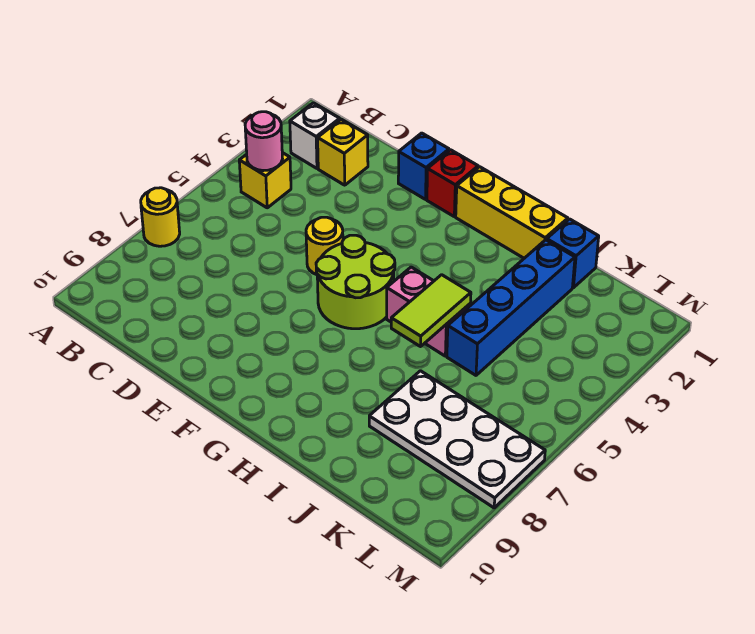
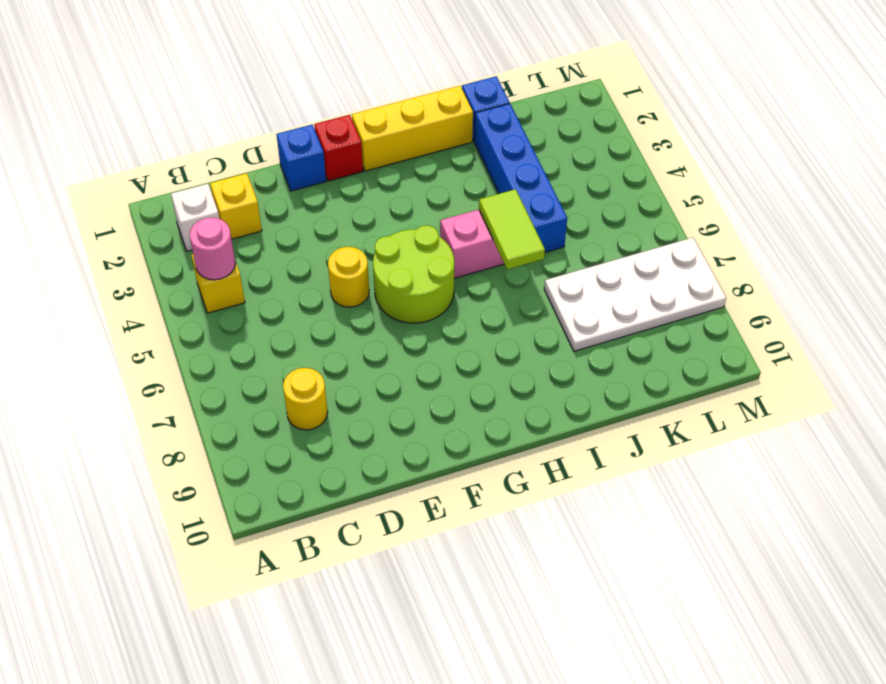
yellow round brick A7 level 1 -> yellow round brick C8 level 1

